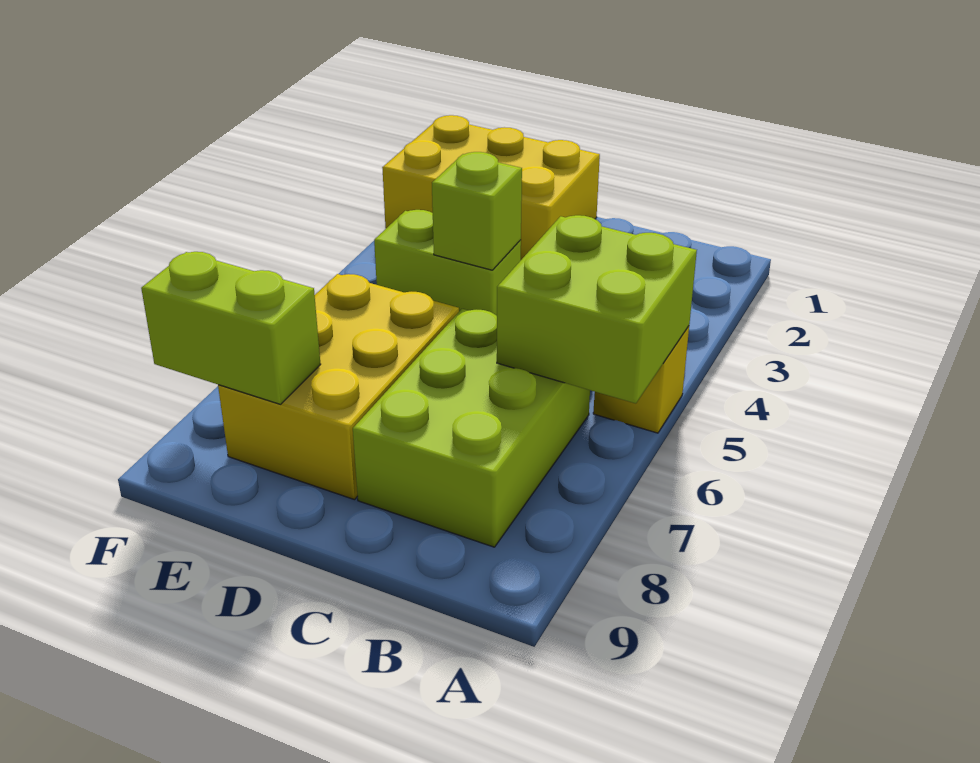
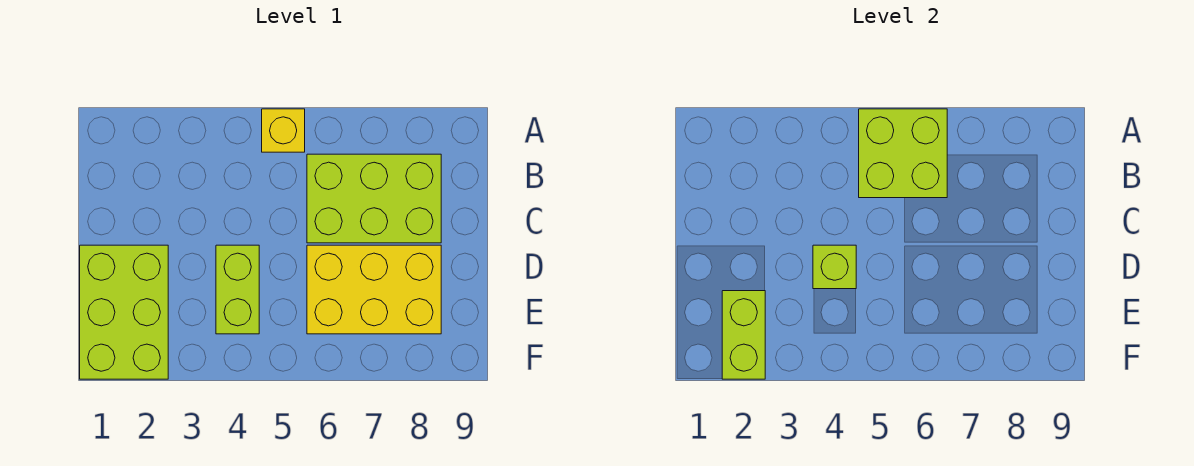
yellow brick D1:F2 level 1 -> lime brick D1:F2 level 1
lime brick E8:F8 level 2 -> lime brick E2:F2 level 2

